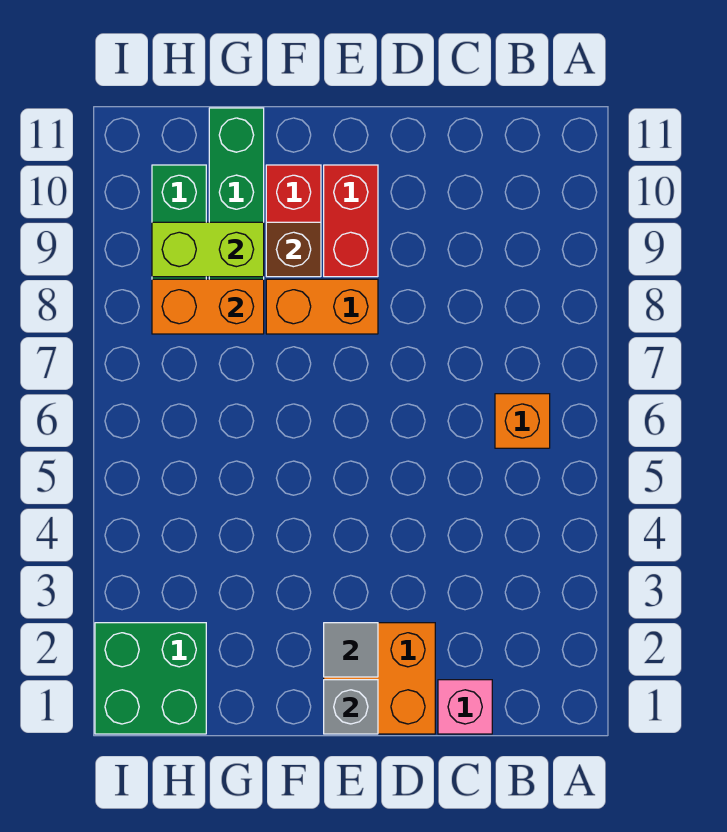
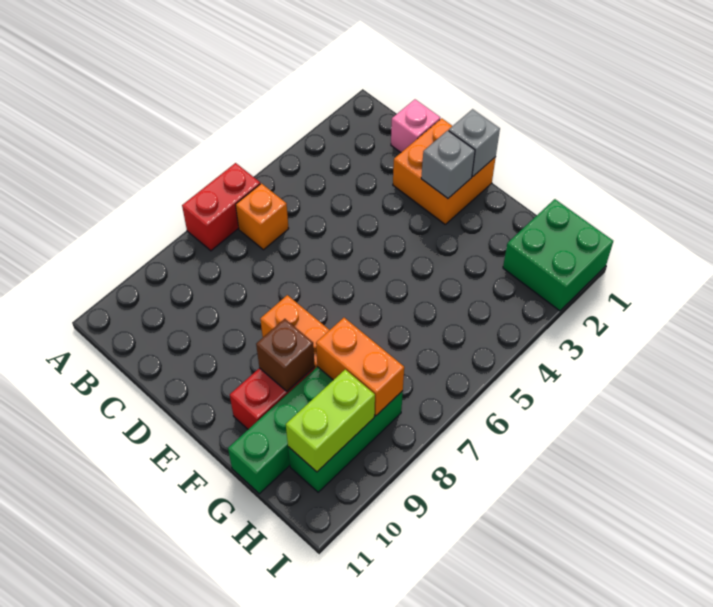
grey tile E2 level 2 -> grey brick E2 level 2
red brick E9:E10 level 1 -> red brick A6:A7 level 1
lime brick G9:H9 level 2 -> lime brick H9:H10 level 2

